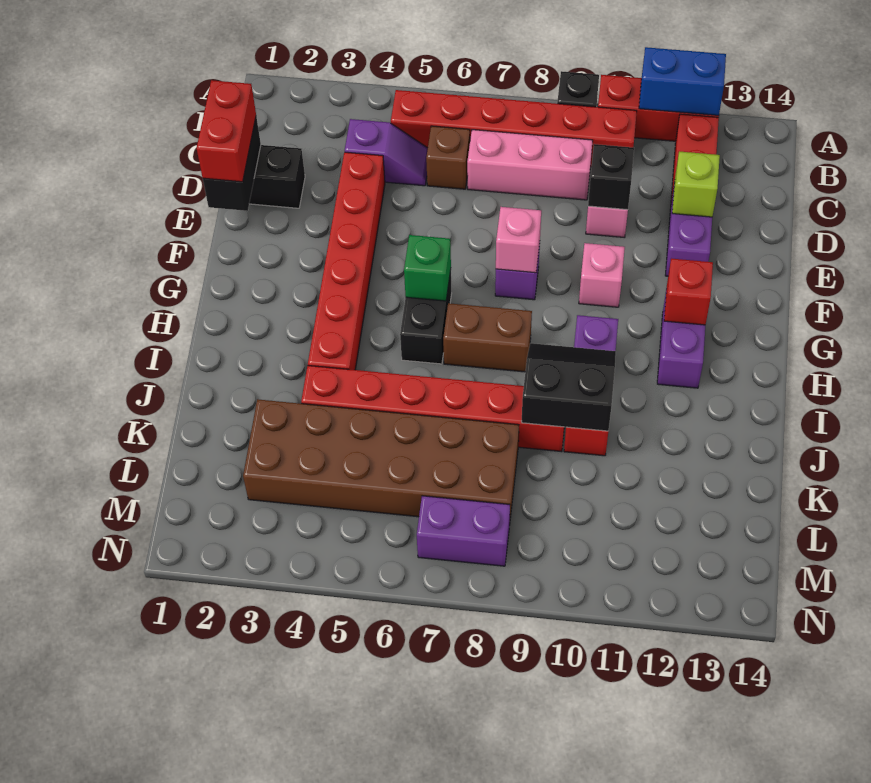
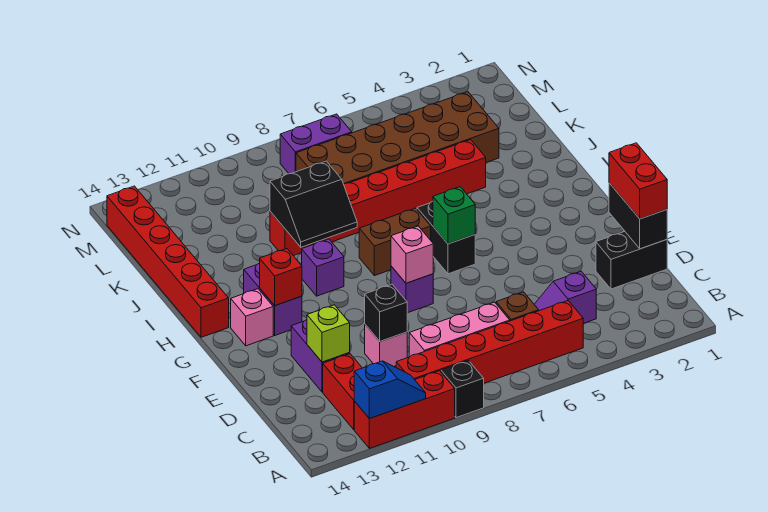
blue brick A11:A12 level 2 -> blue slope A11:A12 level 2 top 12
red brick D4:I4 level 1 -> red brick H14:M14 level 1
pink brick F10 level 1 -> pink brick G13 level 1

